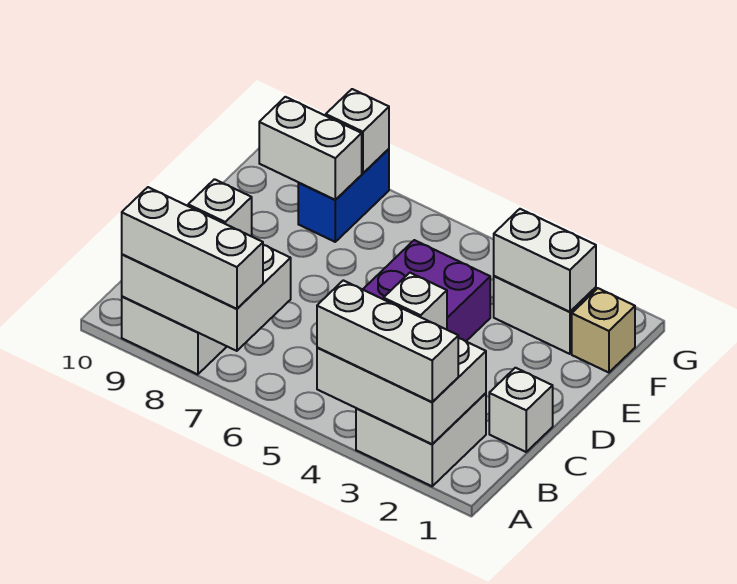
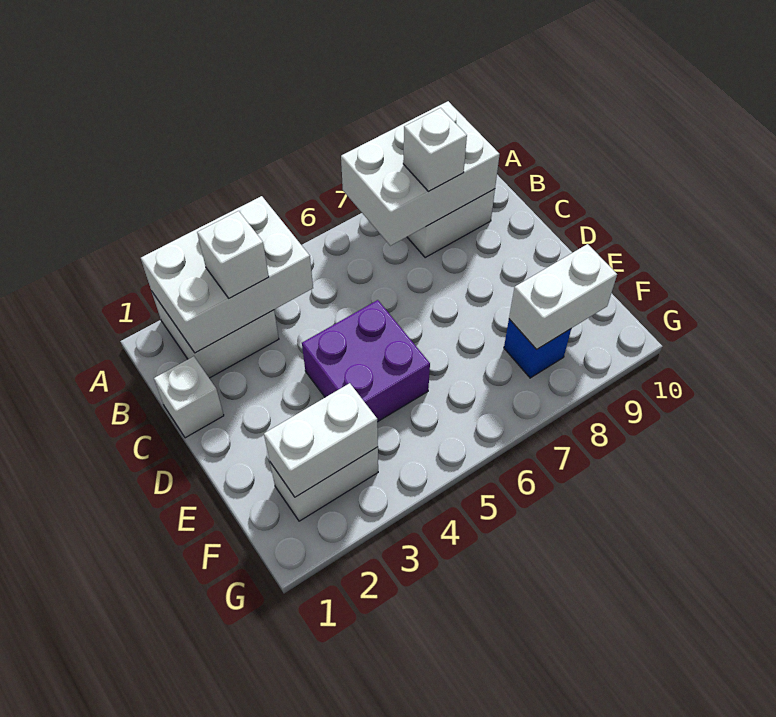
white brick A2:A4 level 3 -> none
white brick A7:A9 level 3 -> none
tan brick F1 level 1 -> none
blue brick F8:G8 level 1 -> blue brick F8 level 1
white brick G8 level 2 -> none

